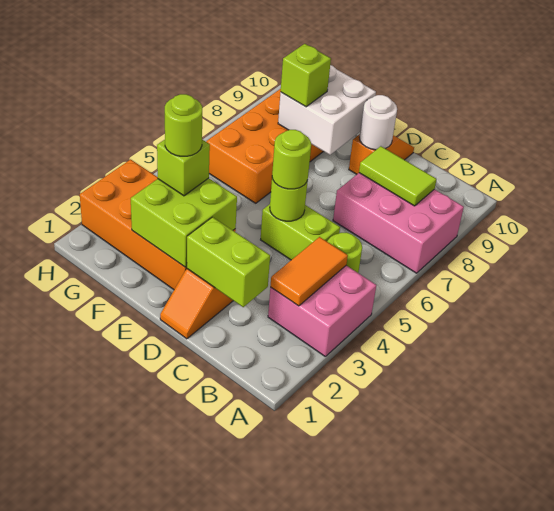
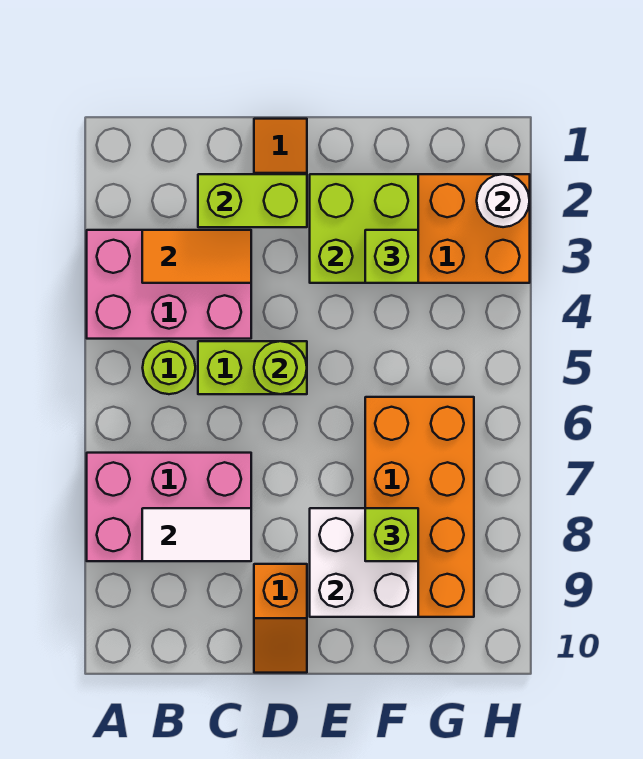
pink brick A3:B4 level 1 -> pink brick A3:C4 level 1
orange tile B3:B4 level 2 -> orange tile B3:C3 level 2
lime tile B8:C8 level 2 -> white tile B8:C8 level 2
lime round brick D5 level 3 -> none
white round brick D9 level 2 -> white round brick H2 level 2
lime round brick F3 level 4 -> none

